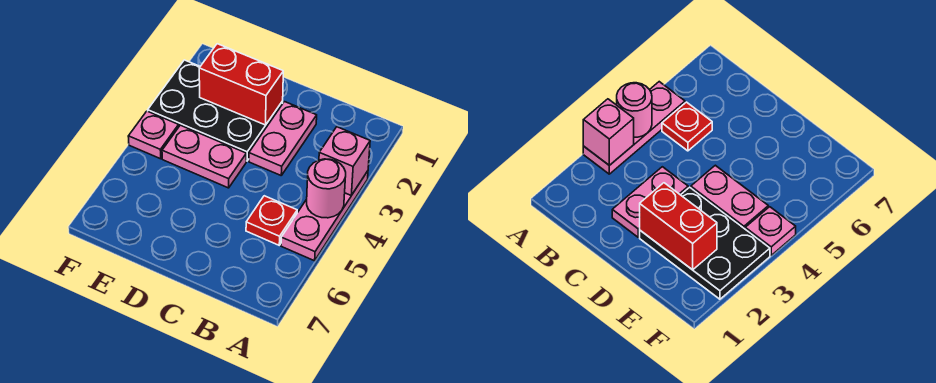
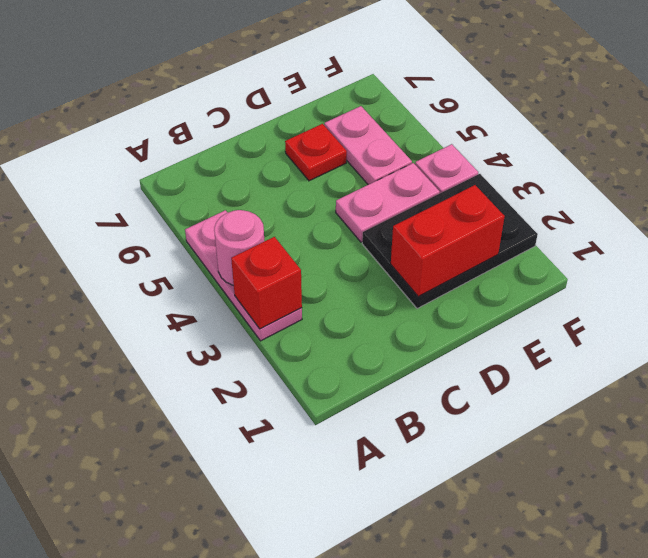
pink brick A3 level 2 -> red brick A3 level 2
red plate B5 level 1 -> red plate D6 level 1
pink plate C2:C3 level 1 -> pink plate E5:E6 level 1

